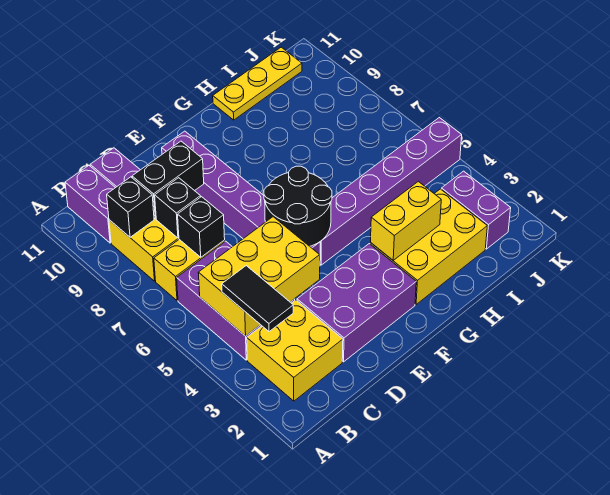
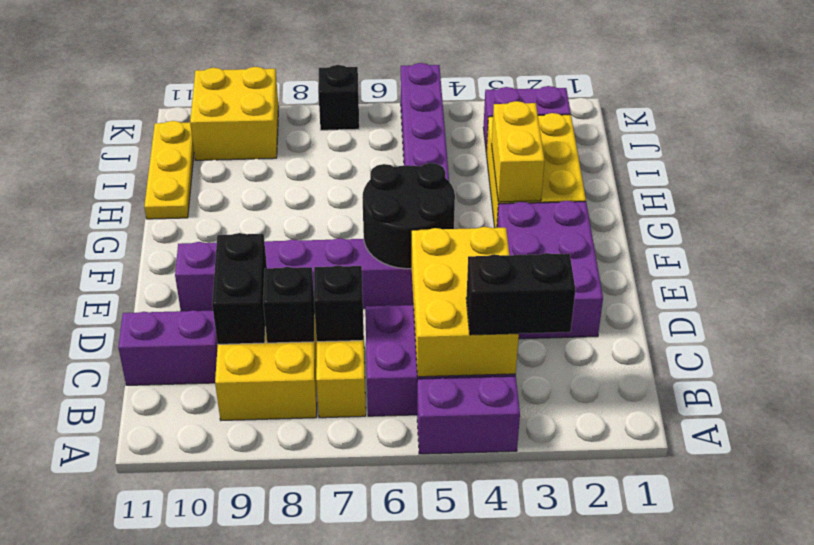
yellow brick B2:C3 level 1 -> yellow brick J9:K10 level 1
black tile B3:B4 level 3 -> black brick B3:B4 level 3
black brick B9 level 2 -> black brick K7 level 1
purple brick B10:B11 level 1 -> purple brick A4:A5 level 1

